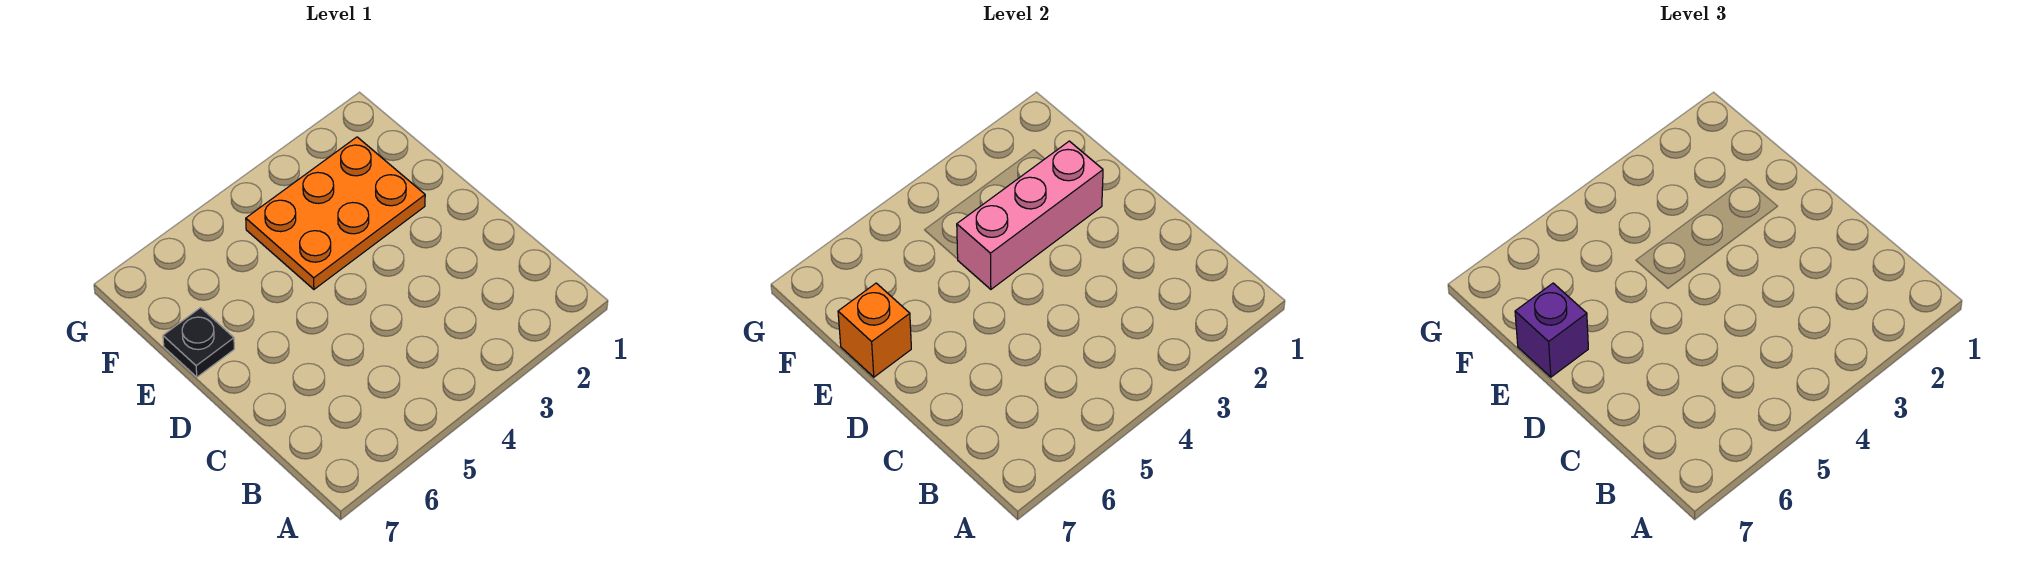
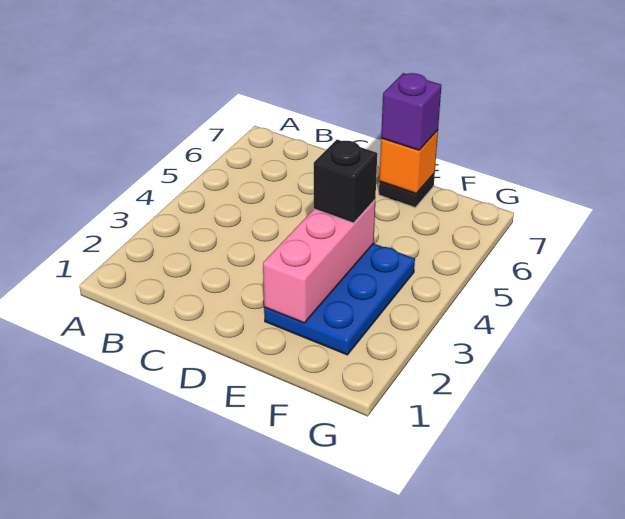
orange plate E2:F4 level 1 -> blue plate E2:F4 level 1
none -> black brick E4 level 3

